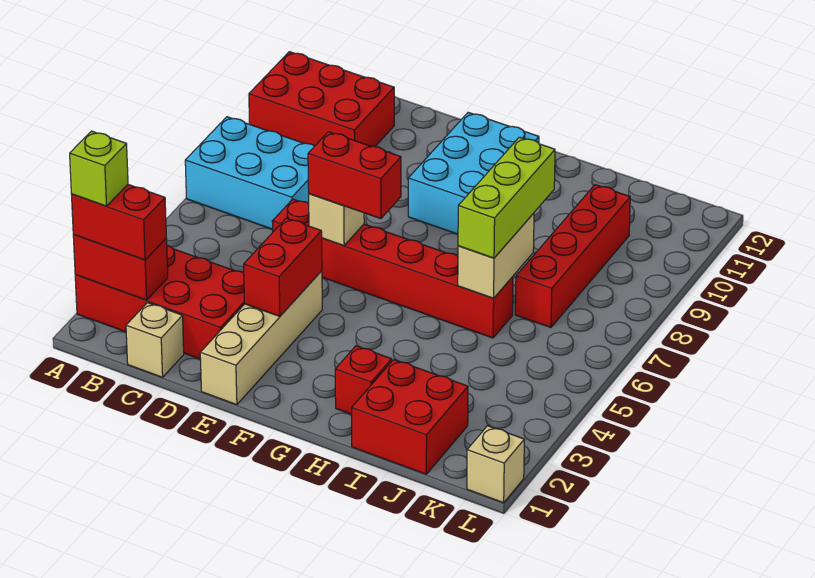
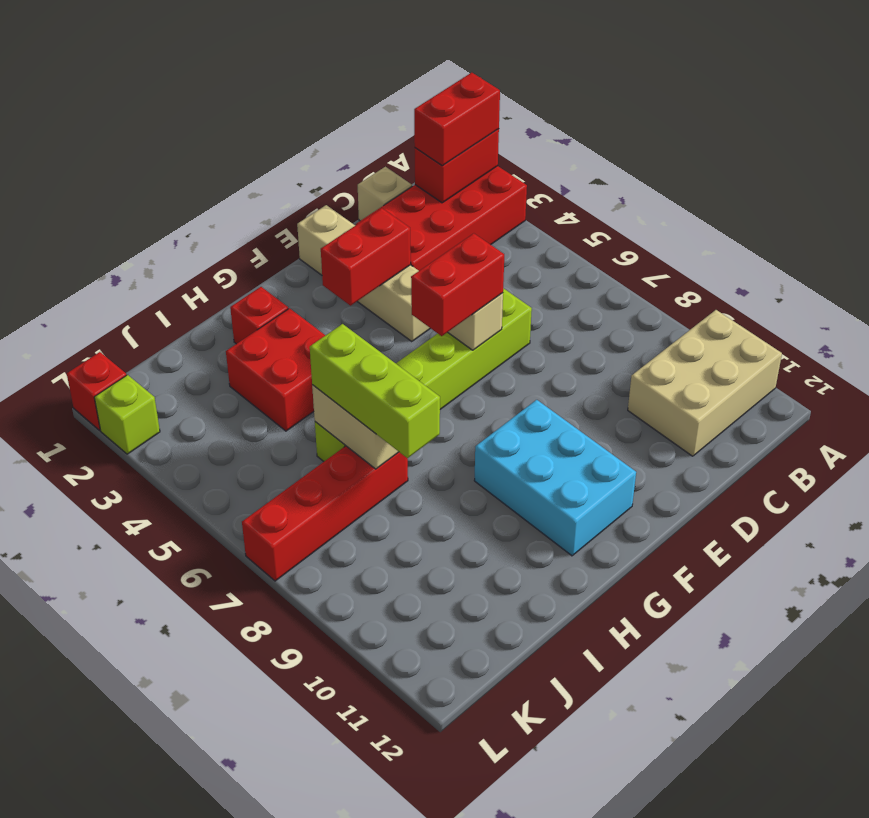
lime brick A2 level 4 -> lime brick L2 level 1
cyan brick A7:C8 level 1 -> none
red brick A10:C11 level 1 -> tan brick A10:C11 level 1
red brick D6:I6 level 1 -> lime brick D6:I6 level 1
red brick E3:E4 level 2 -> red brick E3:F3 level 2
red brick I1:J2 level 1 -> red brick H3:I4 level 1
red brick J7:J10 level 1 -> red brick I7:L7 level 1
tan brick L1 level 1 -> red brick L1 level 1

